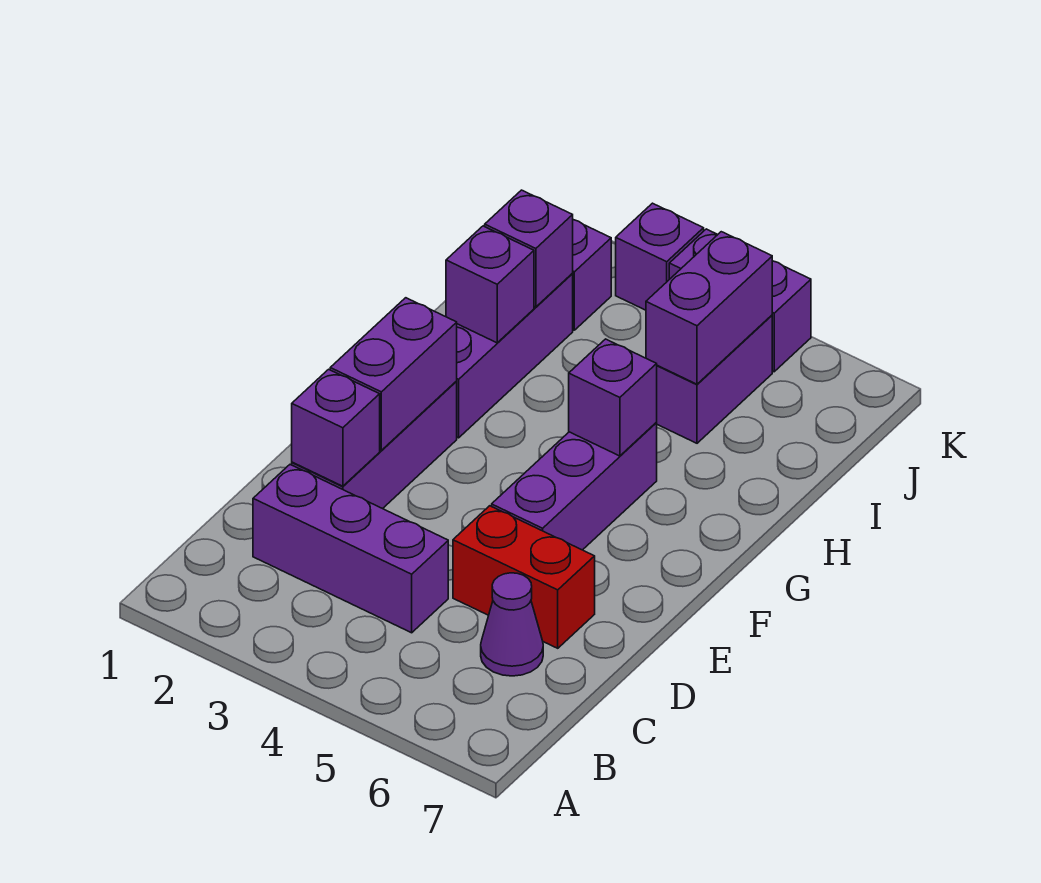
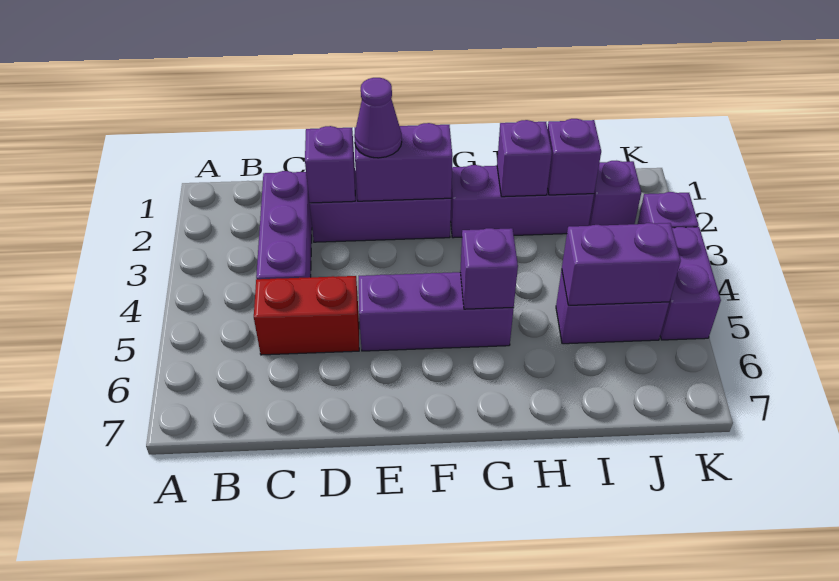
purple cone C6 level 1 -> purple cone E2 level 3
red brick D5:D6 level 1 -> red brick C5:D5 level 1

